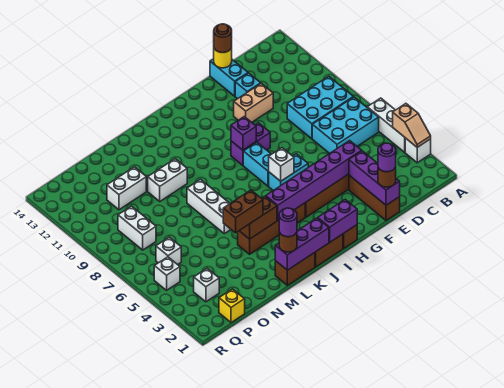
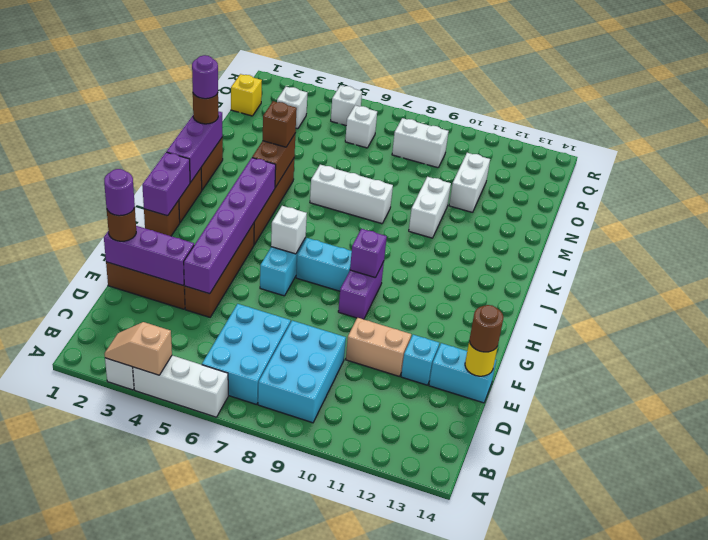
tan brick E11:F11 level 1 -> tan brick E10:E11 level 1
brown brick L4:M4 level 3 -> brown brick L4 level 3

